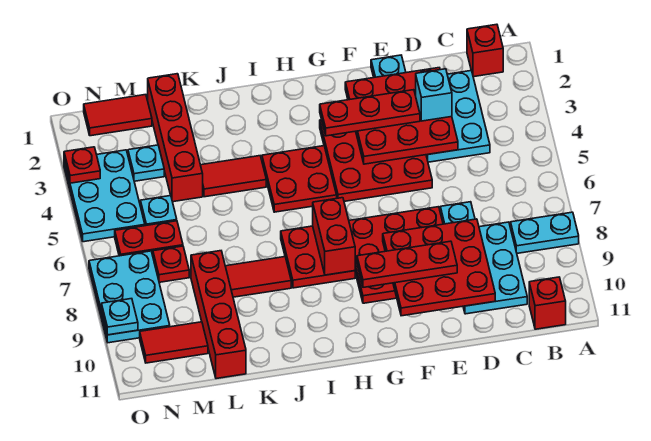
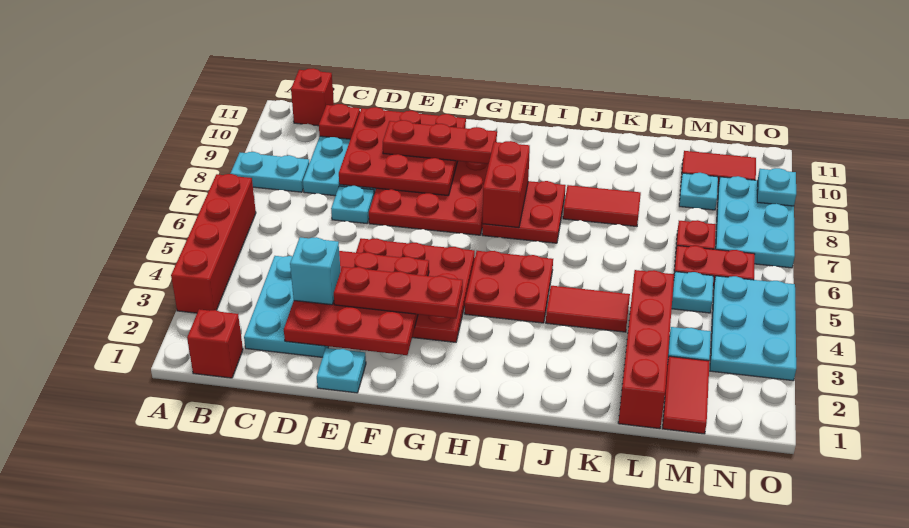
red brick L8:L11 level 1 -> red brick A3:A6 level 1
red tile M1:N1 level 1 -> red tile M1:M2 level 1
none -> cyan plate M9 level 1
red plate O3 level 2 -> red plate C10 level 2

